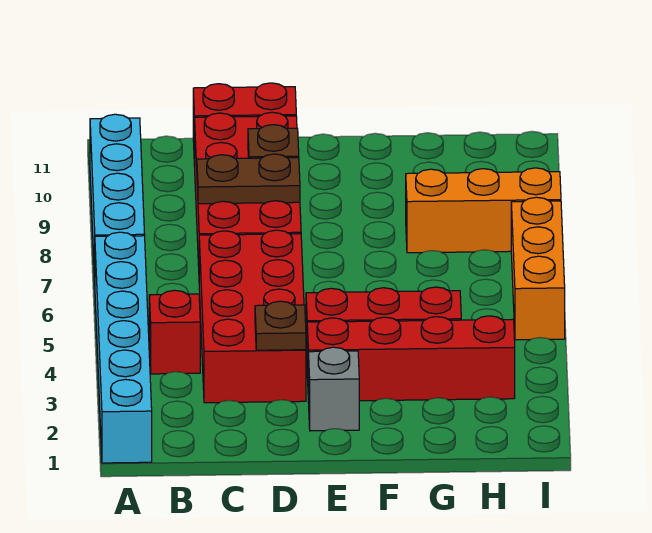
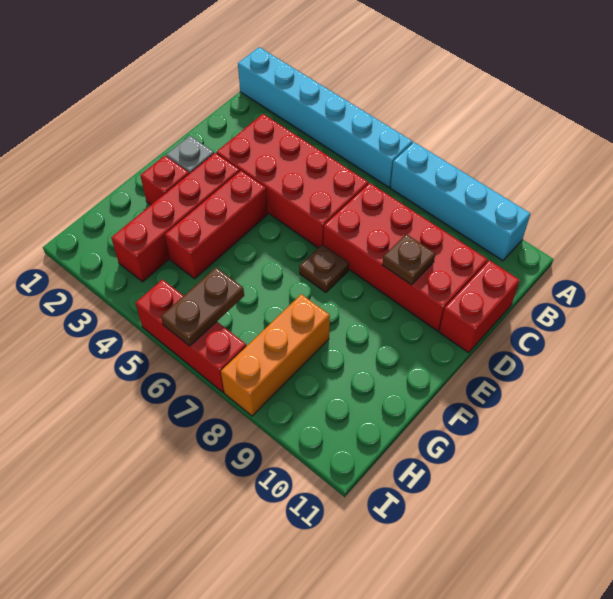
red brick B4 level 1 -> red brick F2 level 1
brown plate C8:D8 level 2 -> brown plate H6:I6 level 2
brown plate D3 level 2 -> brown plate E7 level 1
orange brick I5:I7 level 1 -> red brick I5:I7 level 1

